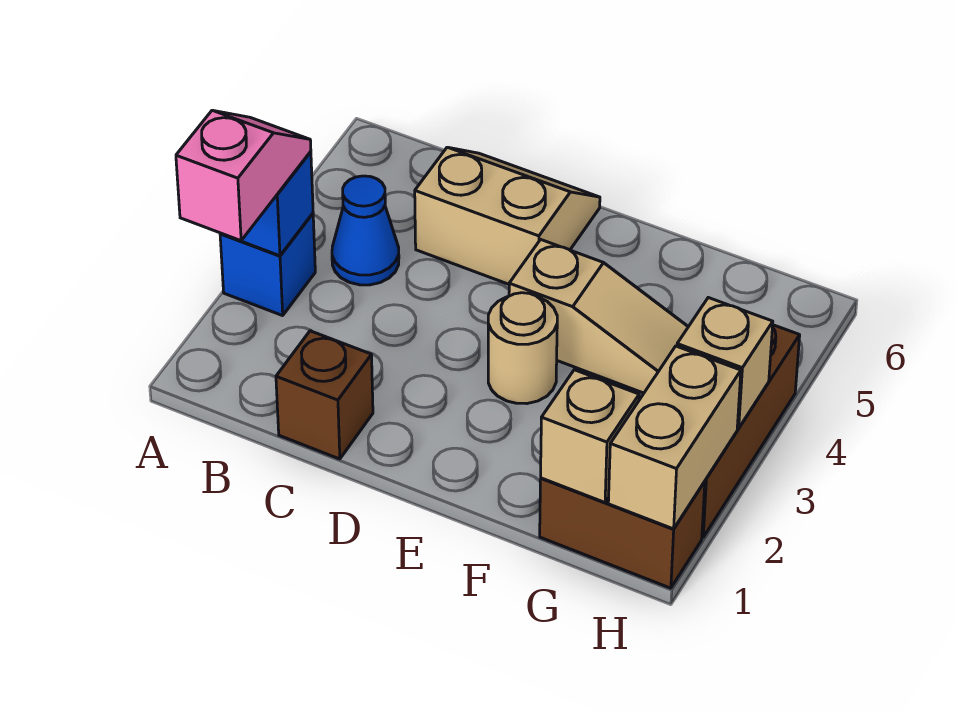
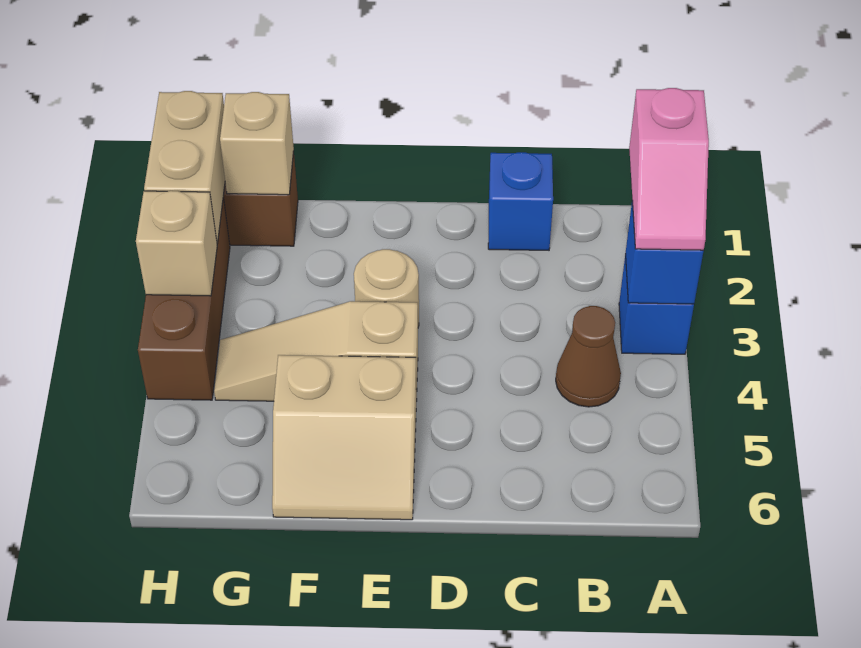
blue cone B4 level 1 -> brown cone B4 level 1
brown brick C1 level 1 -> blue brick C1 level 1
tan slope C5:D6 level 1 top 5 -> tan slope E5:F6 level 1 top 5

